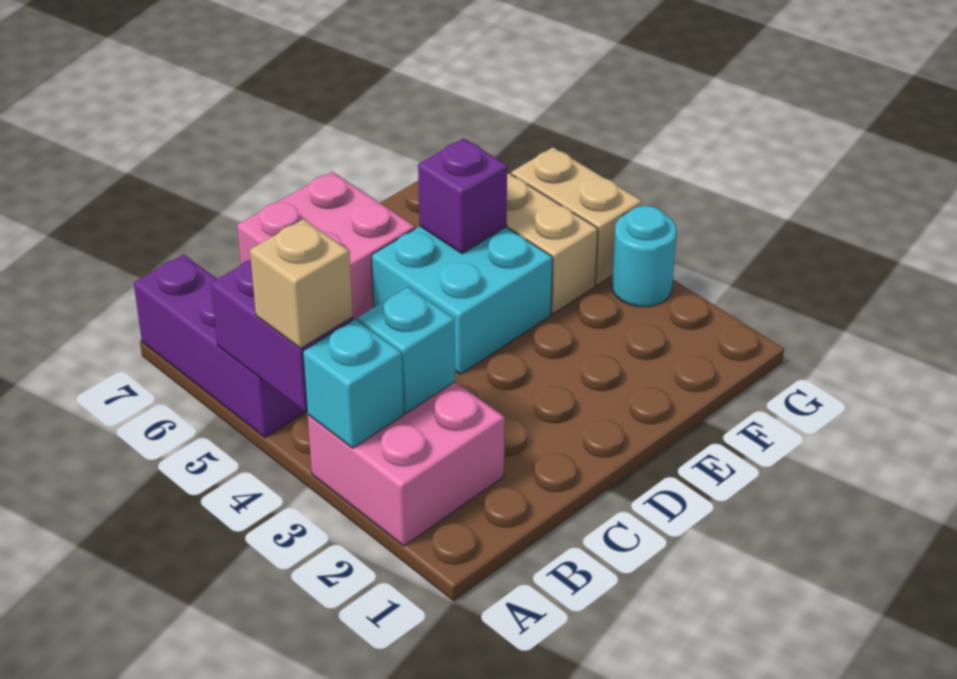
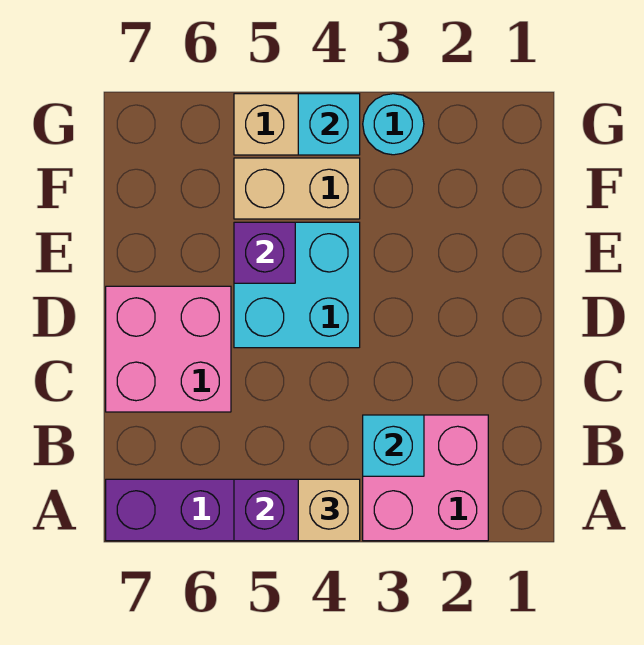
cyan brick A3 level 2 -> cyan brick G4 level 2

